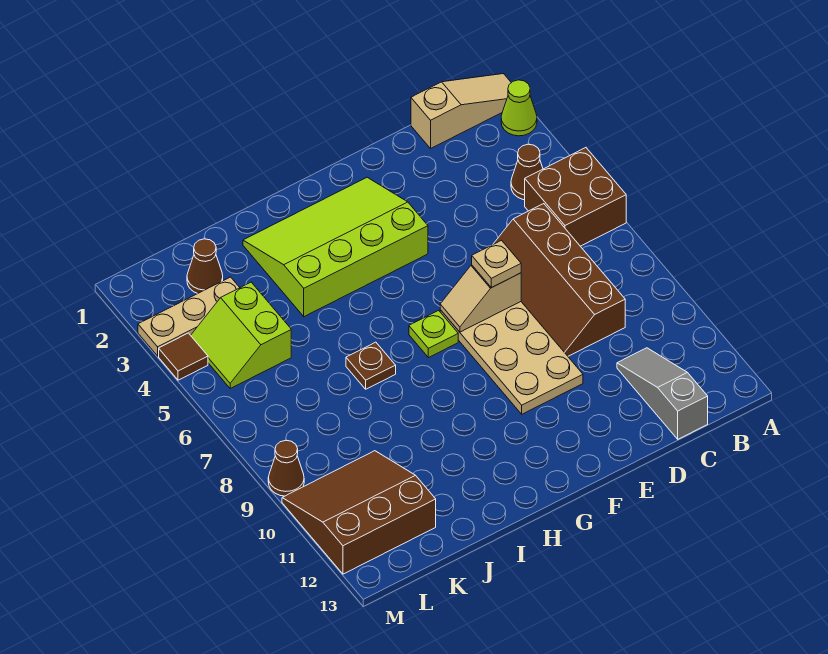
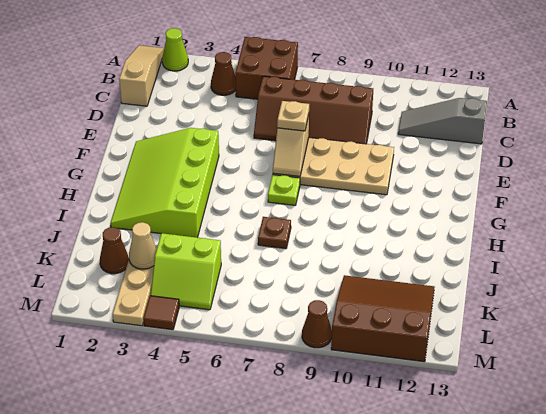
none -> tan cone K3 level 2
brown slope K10:M12 level 1 top 12 -> brown slope K10:M12 level 1 top M

